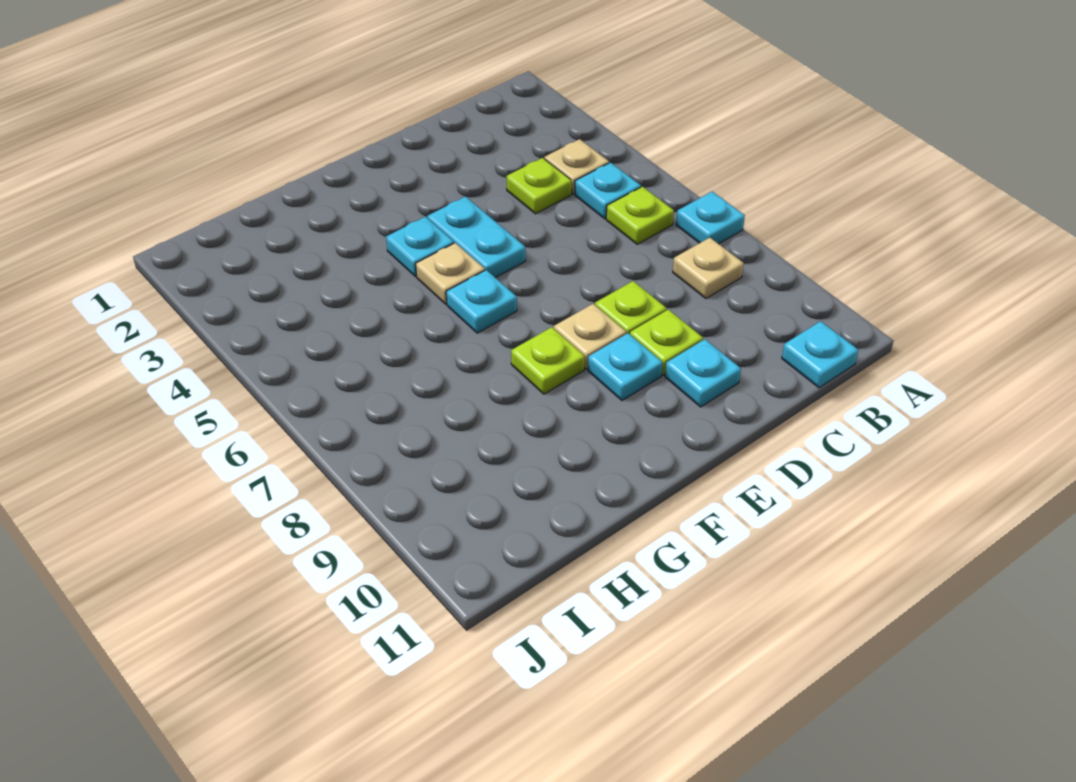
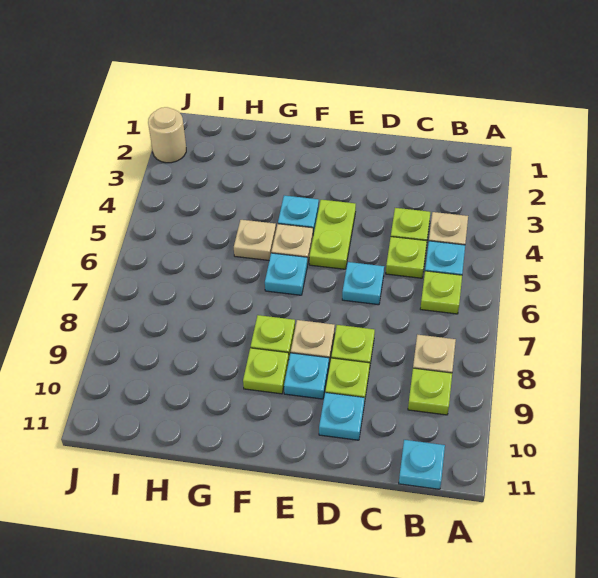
cyan plate A7 level 1 -> cyan plate D6 level 1
none -> lime plate B9 level 1
none -> lime plate C5 level 1
cyan plate E4:E5 level 1 -> lime plate E4:E5 level 1
none -> lime plate F9 level 1
none -> tan plate G5 level 1
none -> tan round brick J2 level 1

